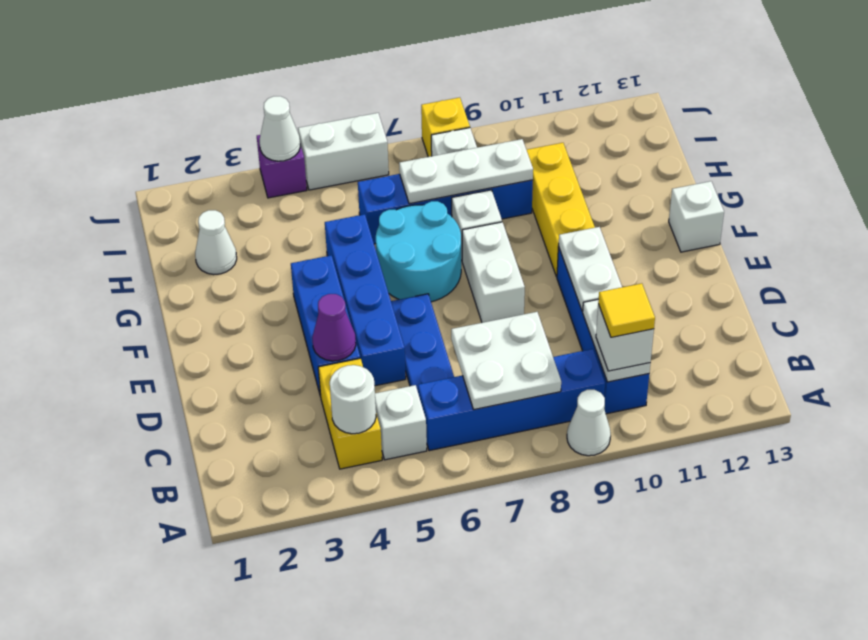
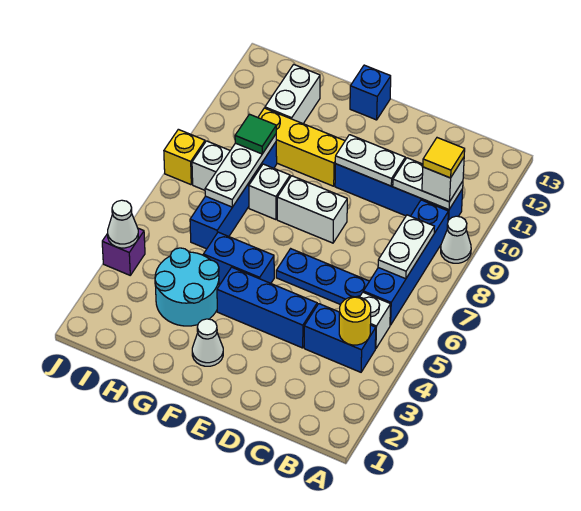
yellow brick B4:C4 level 1 -> blue brick B4:C4 level 1
white round brick B4 level 2 -> yellow round brick B4 level 2
white plate B7:C8 level 2 -> white plate B7:B8 level 2
purple cone D4 level 2 -> none
blue brick D5:G5 level 1 -> blue brick F5:G5 level 1
cyan round brick F6:G7 level 1 -> cyan round brick G3:H4 level 1
white brick F13 level 1 -> blue brick F13 level 1
white cone H2 level 1 -> white cone F2 level 1
none -> green tile H9 level 3
white brick J5:J6 level 1 -> white brick H11:H12 level 1

